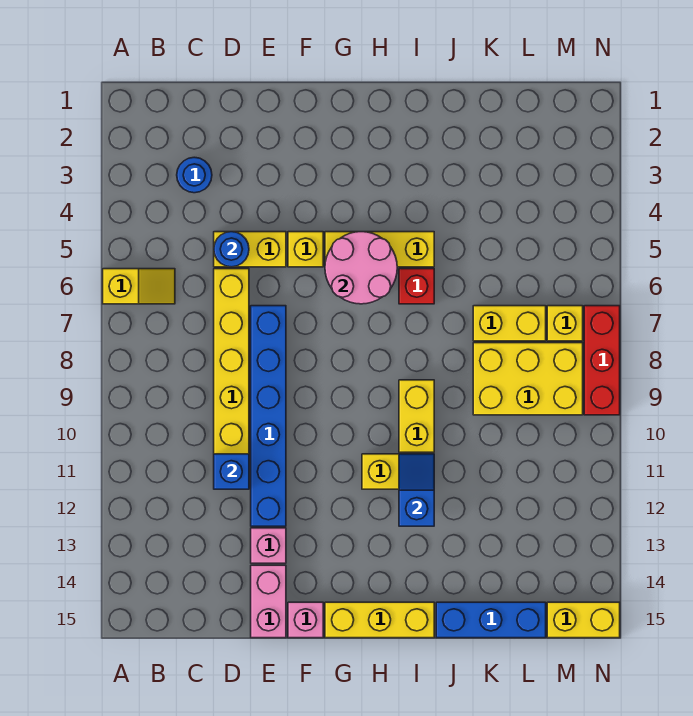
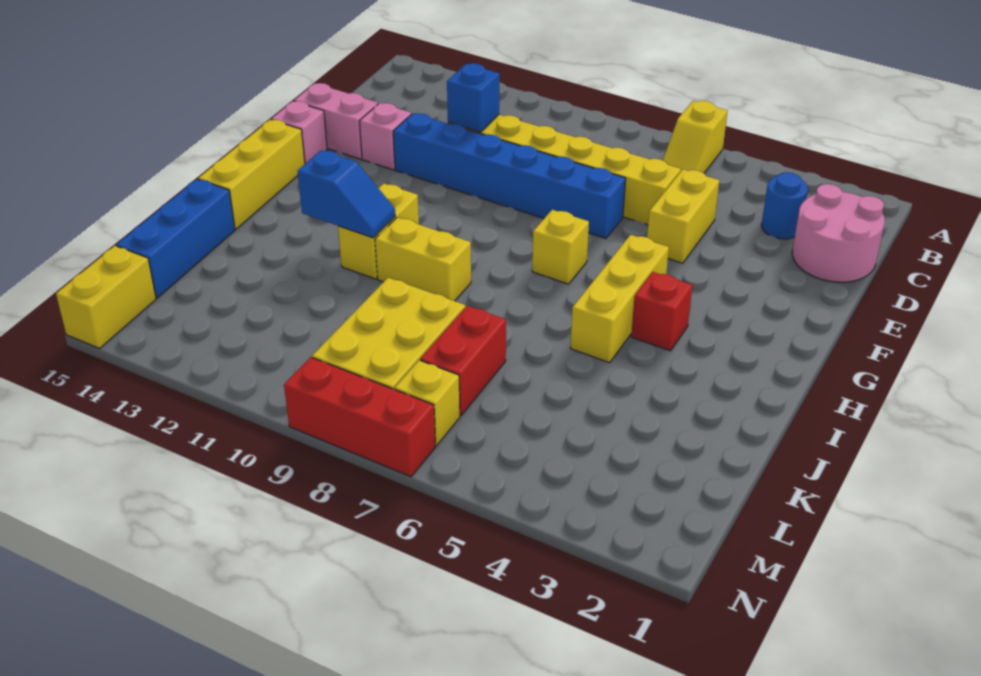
blue round brick D5 level 2 -> none
yellow brick F5 level 1 -> yellow brick G7 level 1
pink round brick G5:H6 level 2 -> pink round brick C1:D2 level 1
red brick I6 level 1 -> red brick H4 level 1
yellow brick K7:L7 level 1 -> red brick K7:L7 level 1

